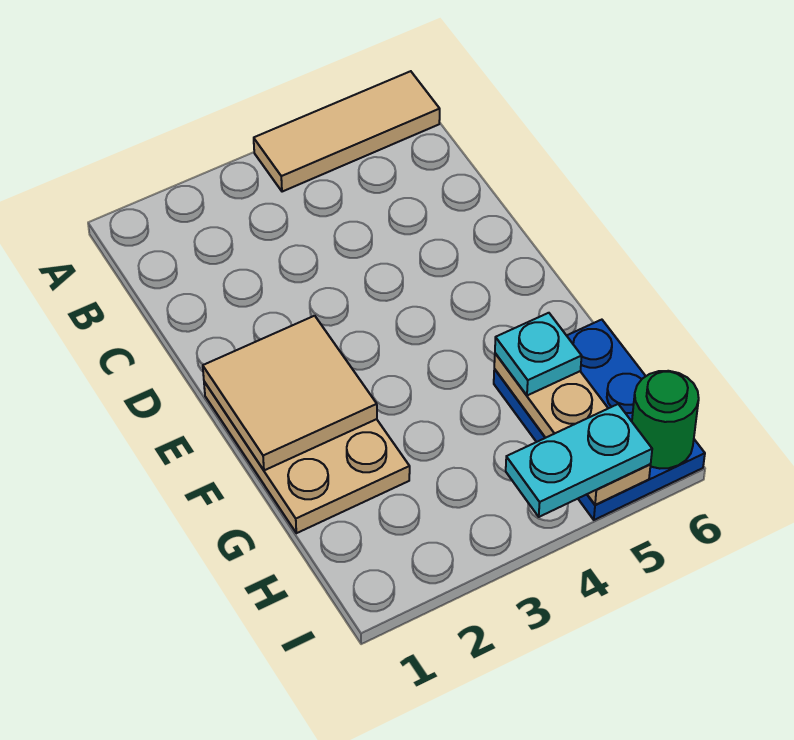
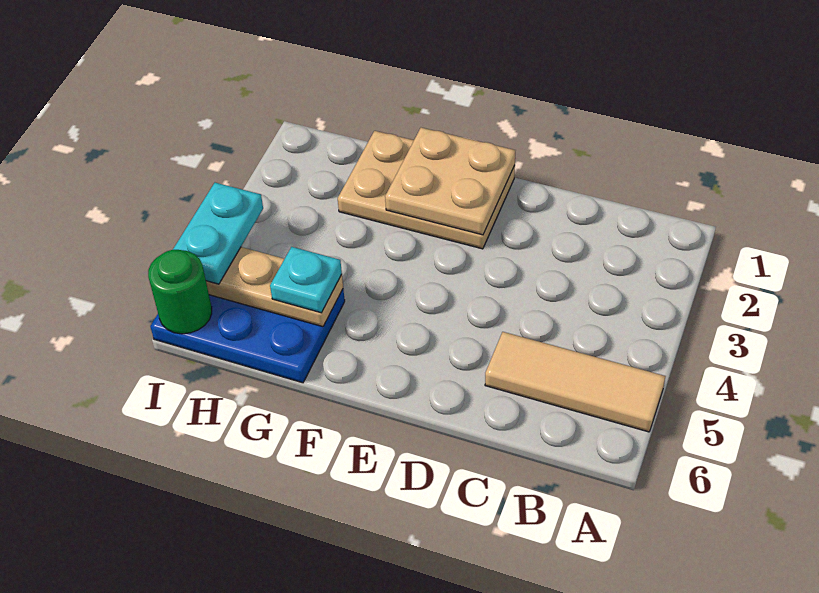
tan tile A4:A6 level 1 -> tan tile A5:C5 level 1
tan tile E1:F2 level 2 -> tan plate E1:F2 level 2

